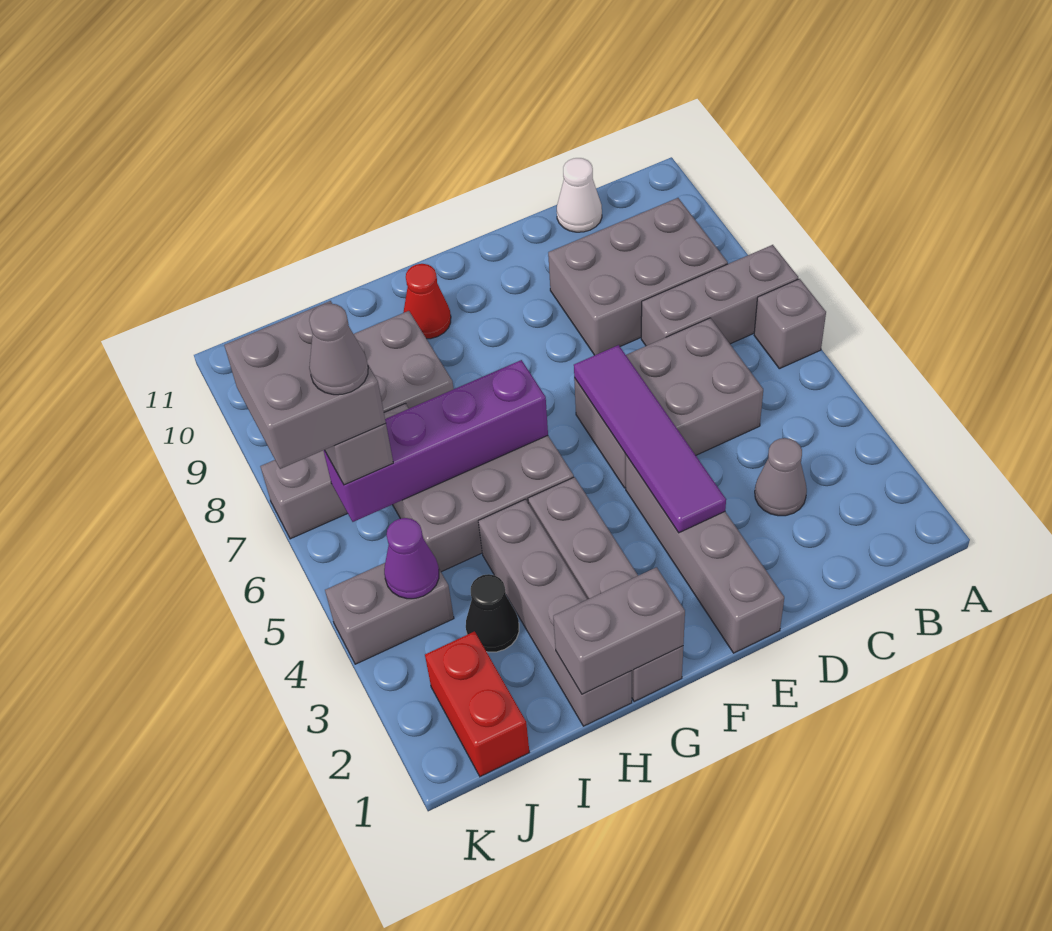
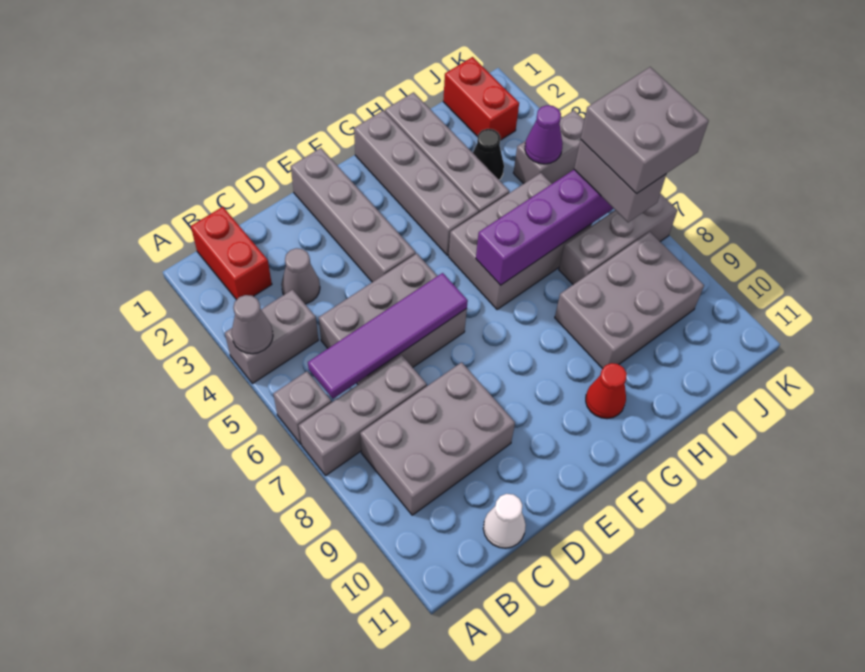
none -> red brick B1:B2 level 1
purple tile E3:E6 level 2 -> purple tile B6:E6 level 2
grey brick G1:H1 level 2 -> grey brick A4:B4 level 1
grey cone J6 level 5 -> grey cone A4 level 2

